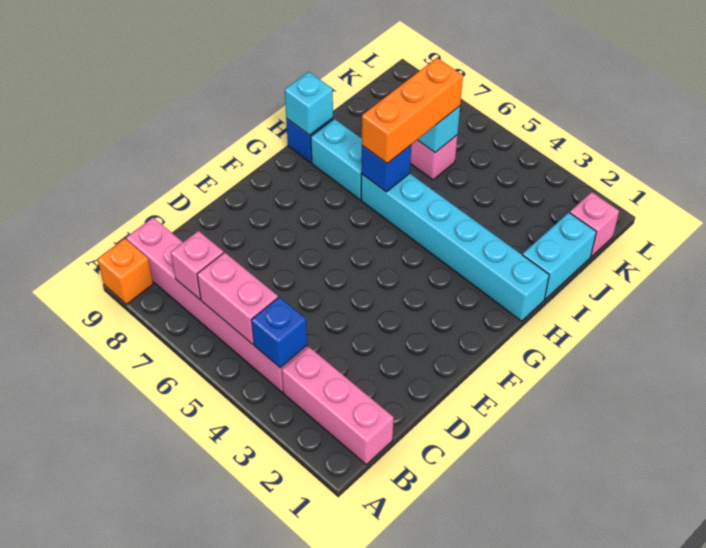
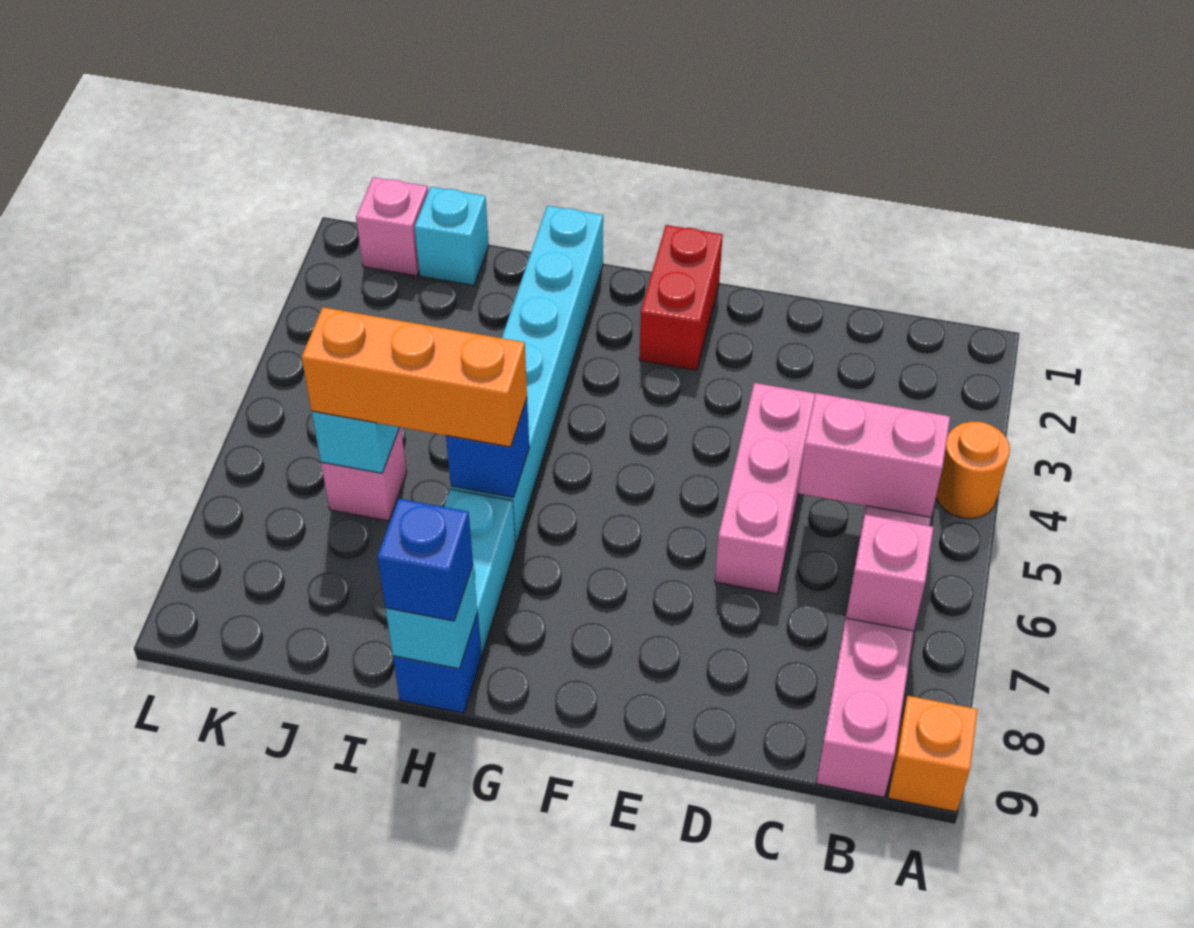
none -> orange round brick A4 level 1
pink brick B1:B3 level 1 -> pink brick D4:D6 level 1
blue brick B4 level 2 -> blue brick H9 level 3
pink brick B5:B6 level 2 -> pink brick B5:C5 level 2
none -> red brick F1:F2 level 1
cyan brick I1:J1 level 1 -> cyan brick J1 level 1

